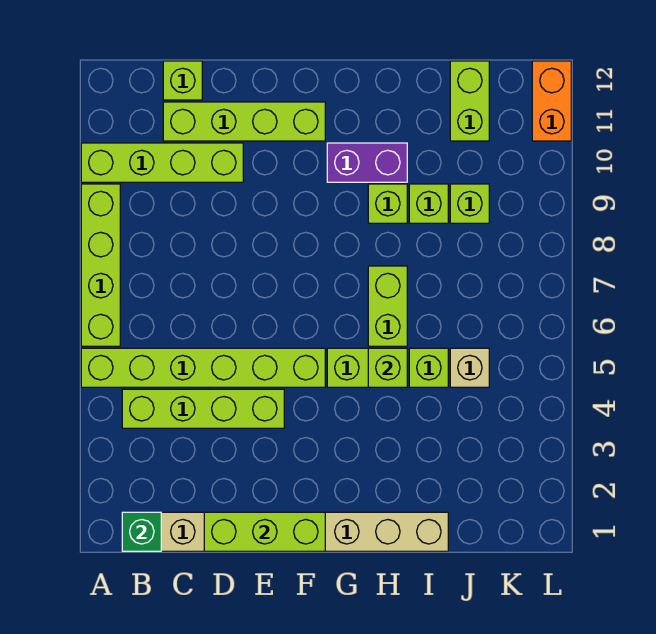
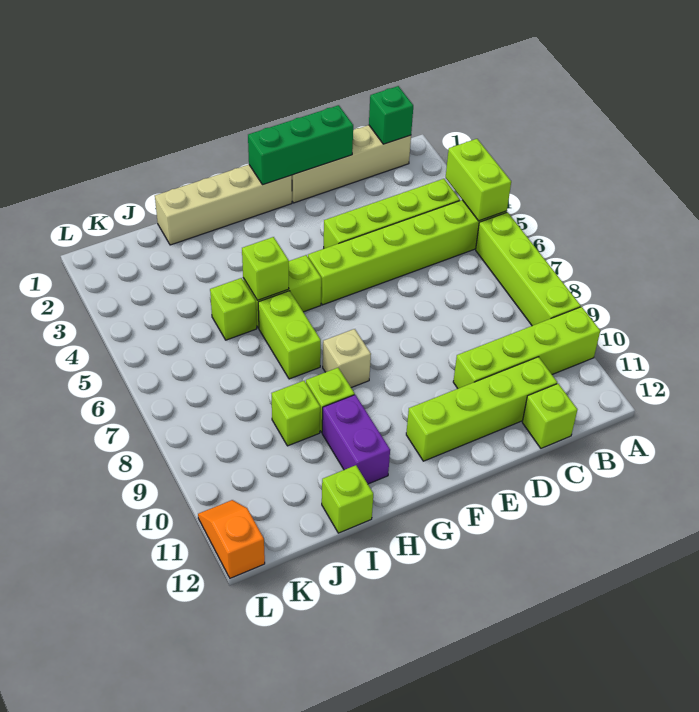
lime brick D1:F1 level 2 -> green brick D1:F1 level 2
purple brick G10:H10 level 1 -> purple brick H10:H11 level 1
tan brick J5 level 1 -> tan brick G8 level 1
lime brick J9 level 1 -> lime brick I12 level 1
lime brick J11:J12 level 1 -> lime brick A4:A5 level 2
orange brick L11:L12 level 1 -> orange slope L11:L12 level 1 top 12

